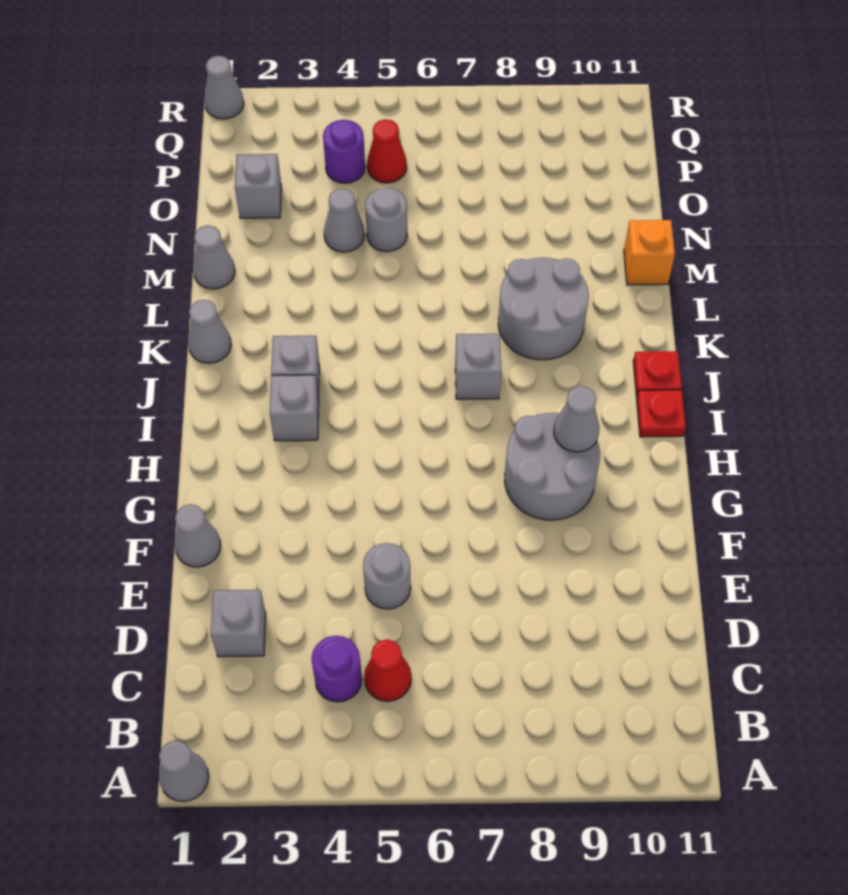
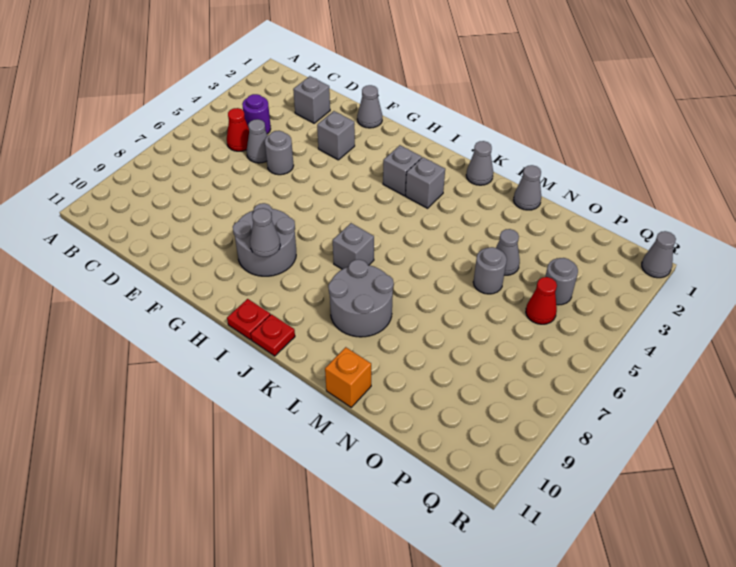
grey cone A1 level 1 -> grey cone D5 level 1
grey brick O2 level 1 -> grey brick F3 level 1
purple round brick P4 level 1 -> grey round brick P4 level 1

